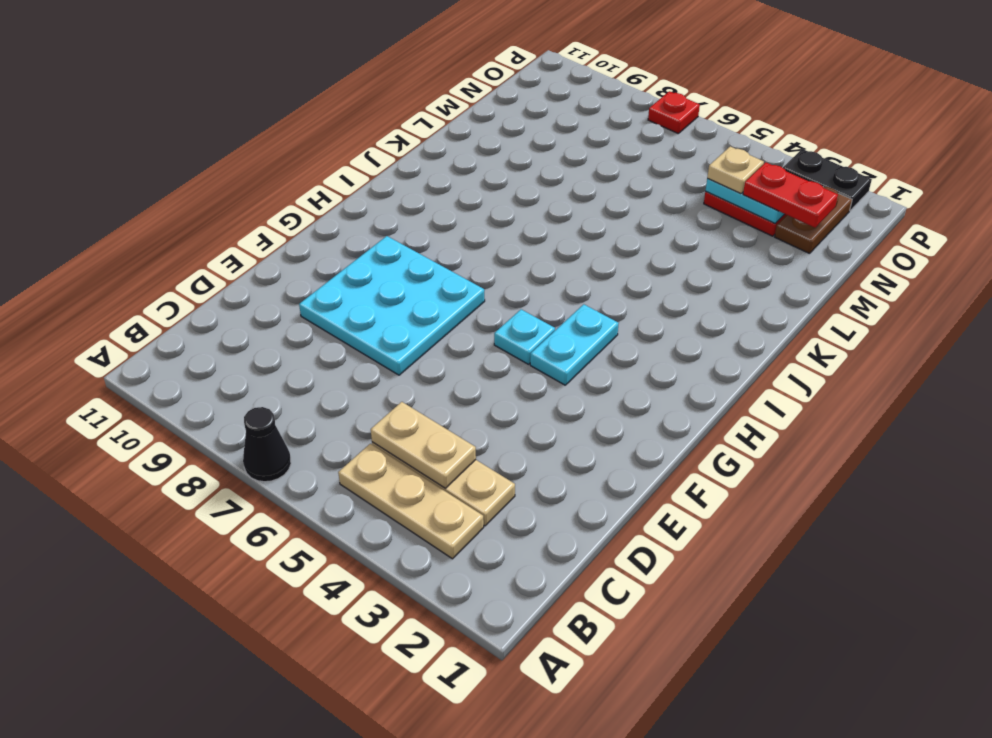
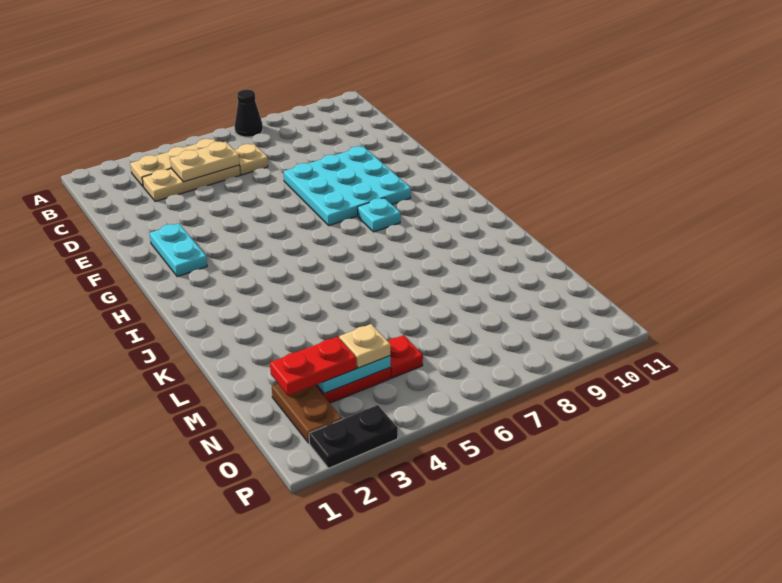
none -> tan plate C6 level 1
cyan plate G4:H4 level 1 -> cyan plate F2:G2 level 1
cyan plate G5 level 1 -> cyan plate H8 level 1
red plate P7 level 1 -> red plate N5 level 1

